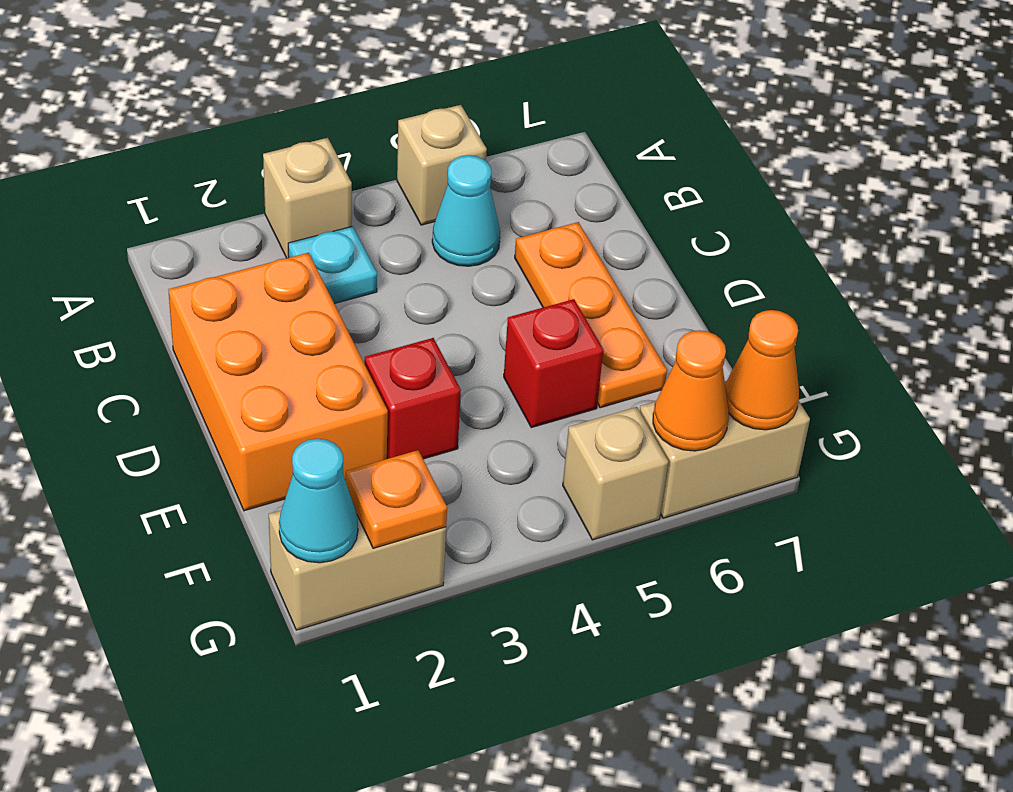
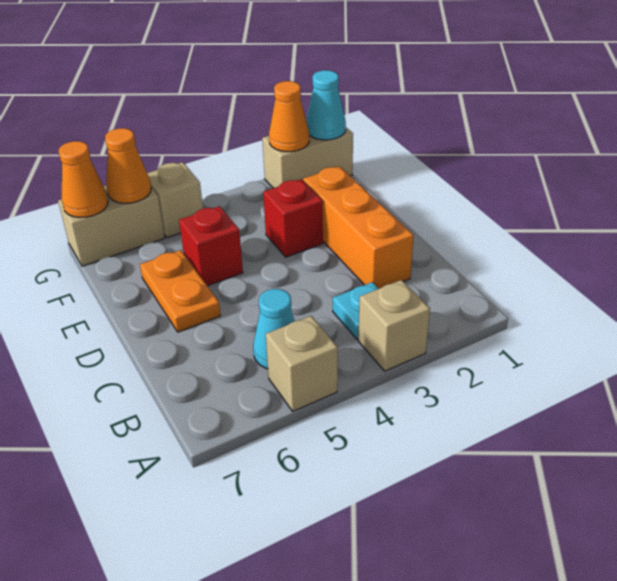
orange brick C1:E2 level 1 -> orange brick C2:E2 level 1
orange plate C6:E6 level 1 -> orange plate D6:E6 level 1
orange plate G2 level 2 -> orange cone G2 level 2

